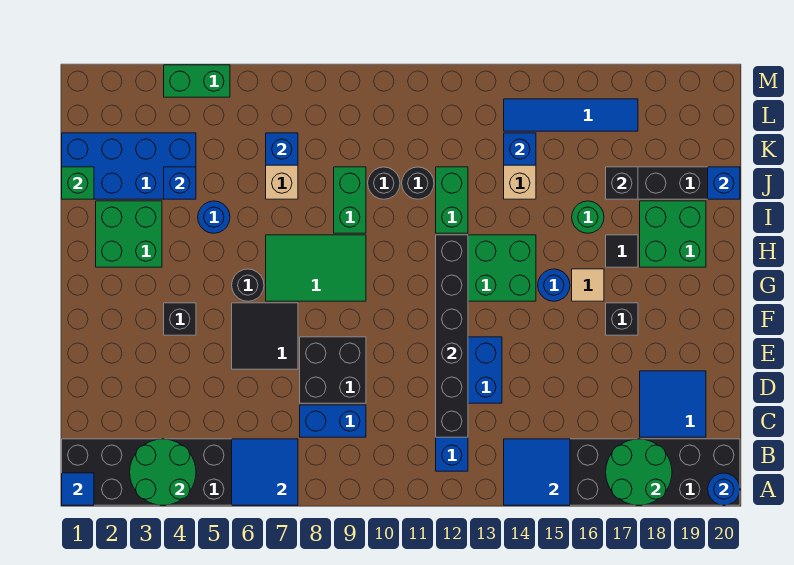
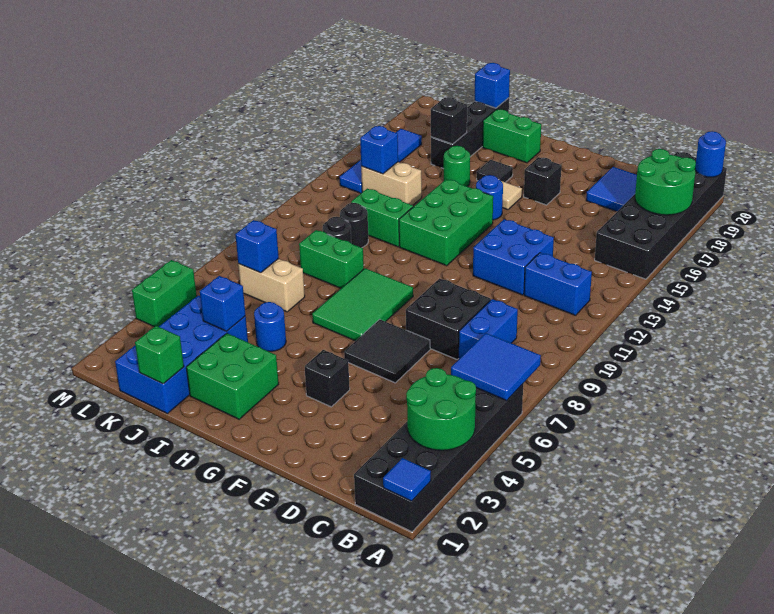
blue tile A14:B15 level 2 -> none
black brick C12:H12 level 2 -> none
black round brick G6 level 1 -> none
green brick H18:I19 level 1 -> green brick H19:I19 level 1

